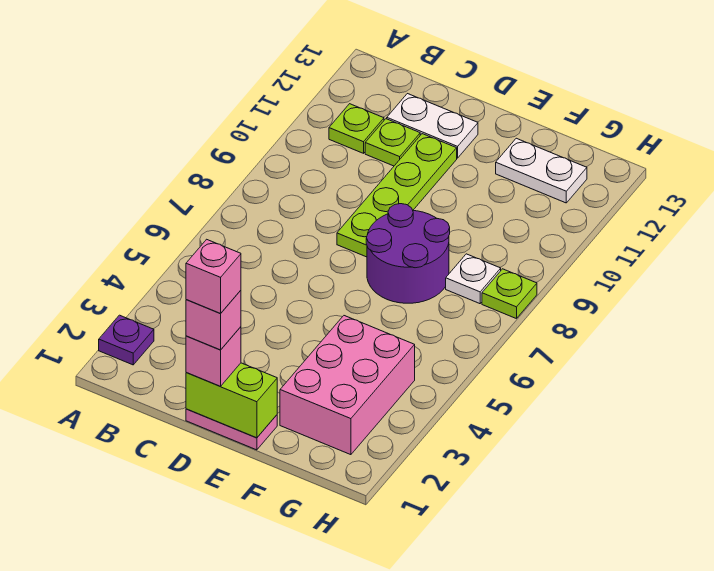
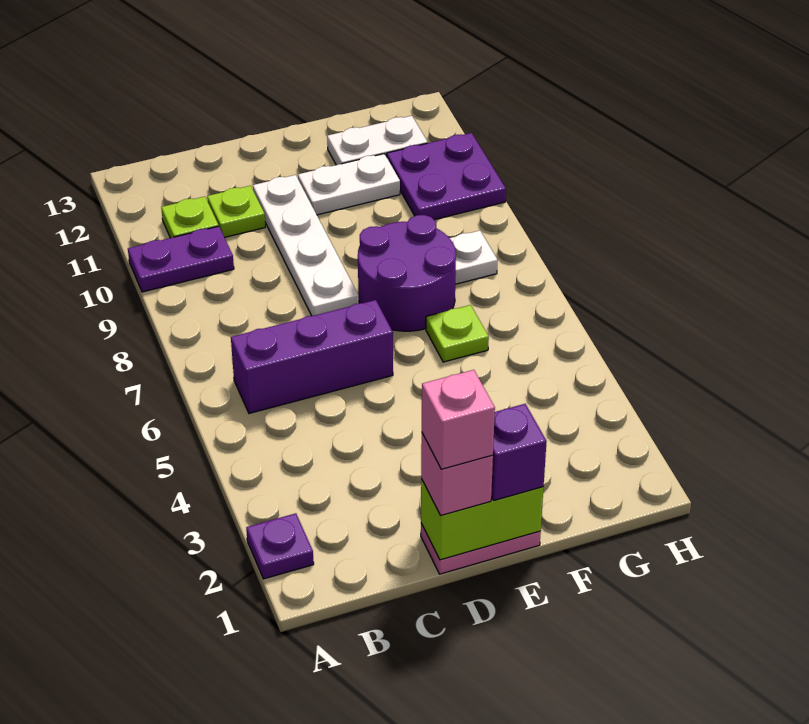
none -> purple plate A10:B10 level 1
none -> purple brick B6:D6 level 1
white plate C12:D12 level 1 -> white plate E11:F11 level 1
pink brick D1 level 5 -> none
lime plate D8:D11 level 1 -> white plate D8:D11 level 1
none -> purple brick E1 level 3
pink brick F2:G4 level 1 -> none
none -> purple plate G10:H11 level 1
lime plate H8 level 1 -> lime plate F6 level 1

